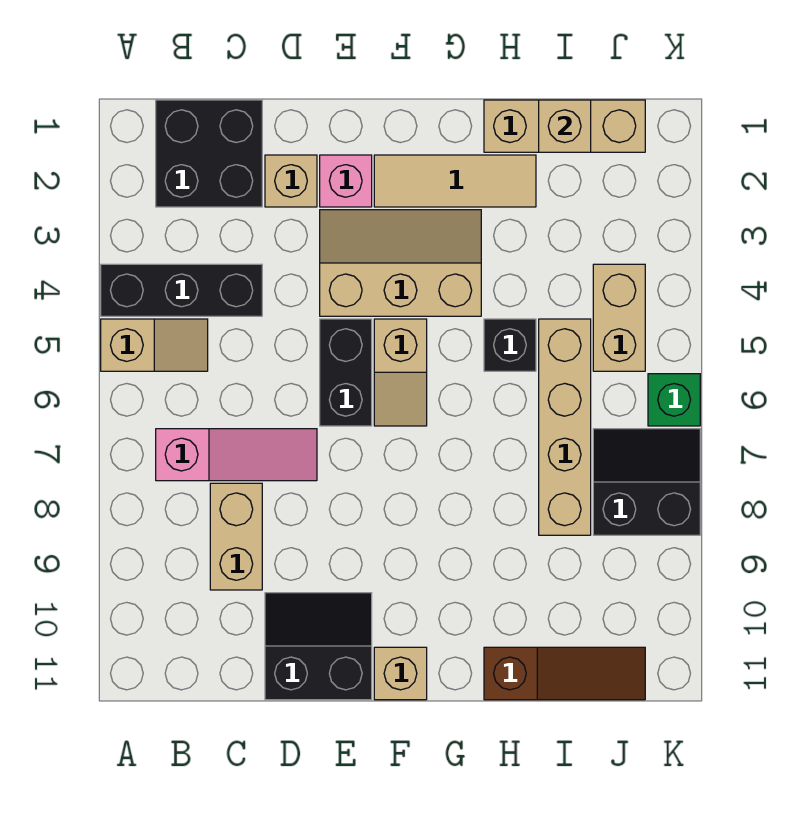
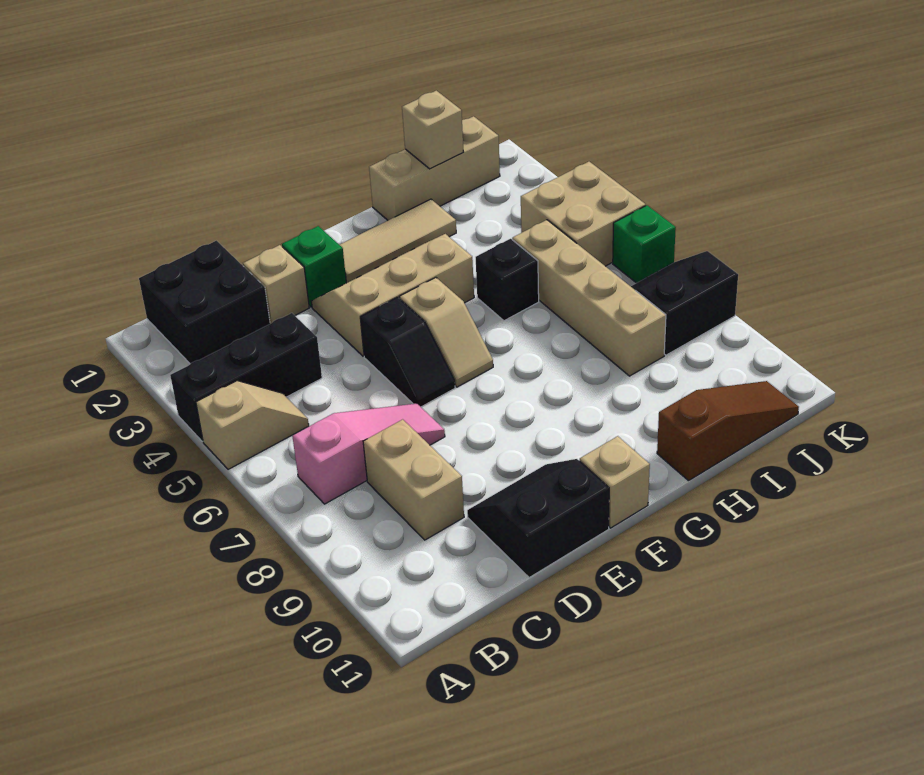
pink brick E2 level 1 -> green brick E2 level 1
black brick E5:E6 level 1 -> black slope E5:E6 level 1 top 5
tan brick J4:J5 level 1 -> tan brick J4:K5 level 1

